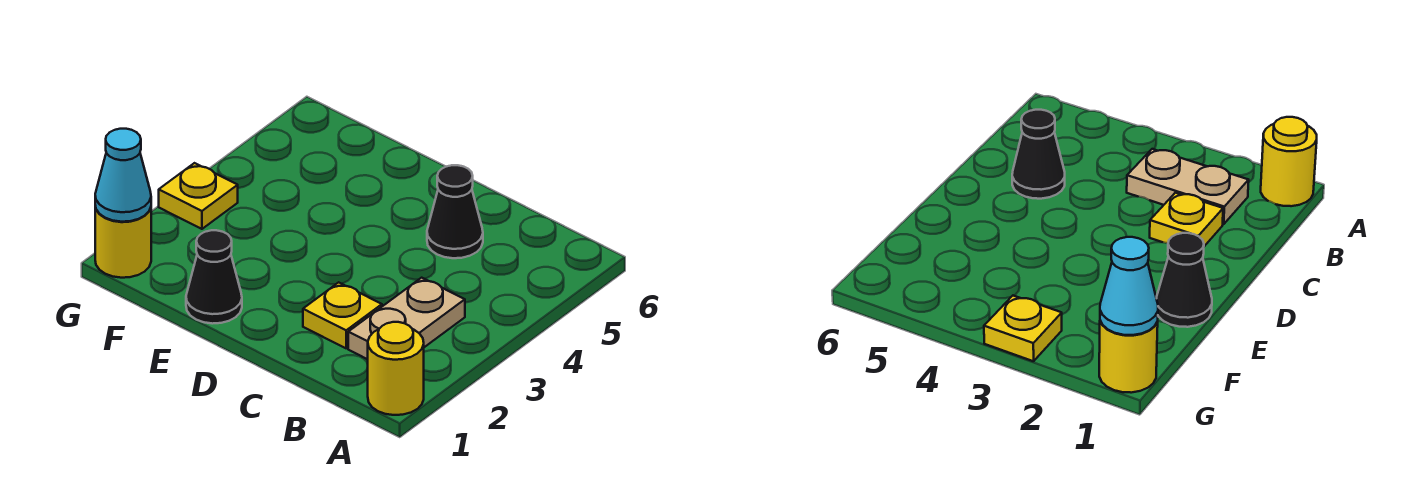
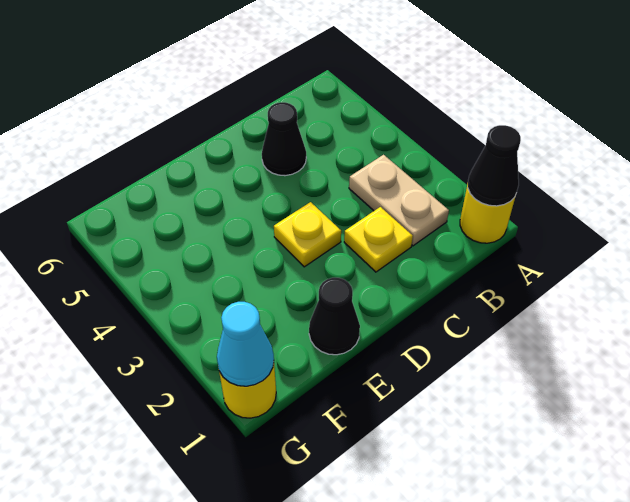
none -> black cone A1 level 2
yellow plate G3 level 1 -> yellow plate D3 level 1

